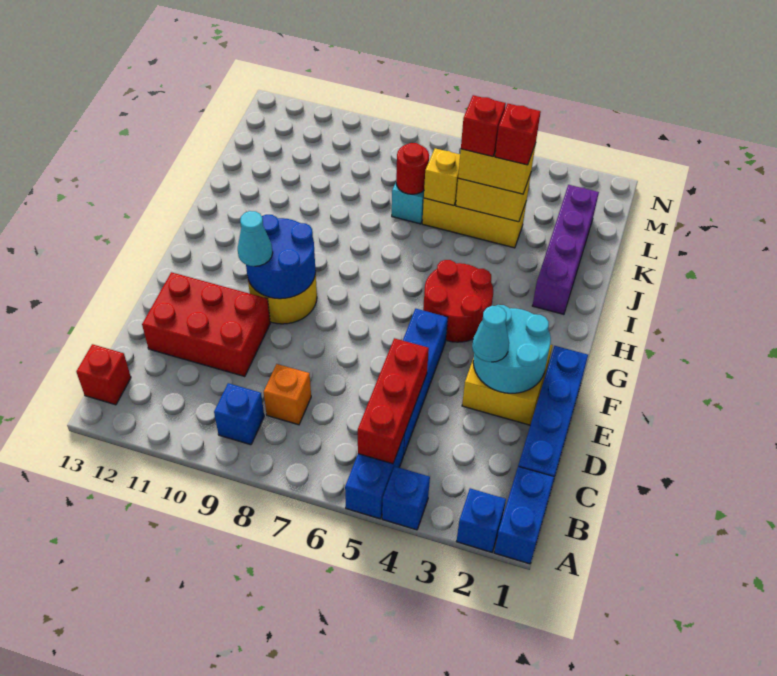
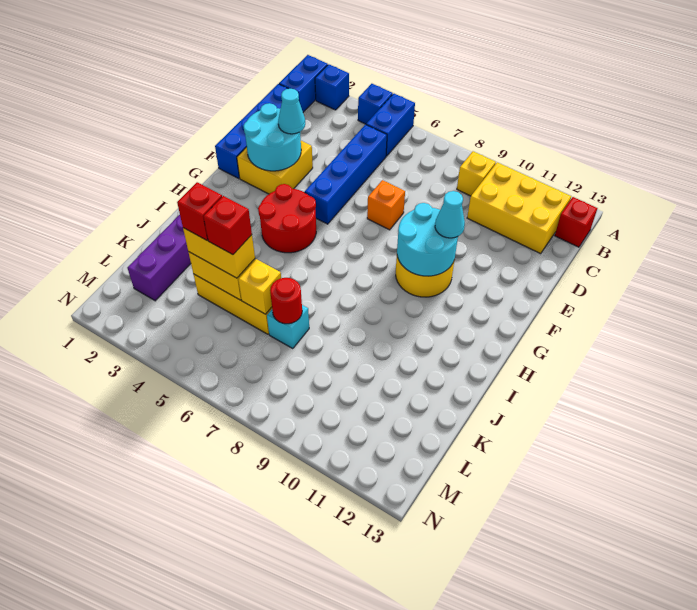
red brick B5:D5 level 2 -> none
blue brick B9 level 1 -> yellow brick B9 level 1
none -> yellow brick B10:C12 level 1
orange brick C8 level 1 -> orange brick E7 level 1
red brick D10:E12 level 1 -> none
blue round brick F9:G10 level 2 -> cyan round brick F9:G10 level 2

